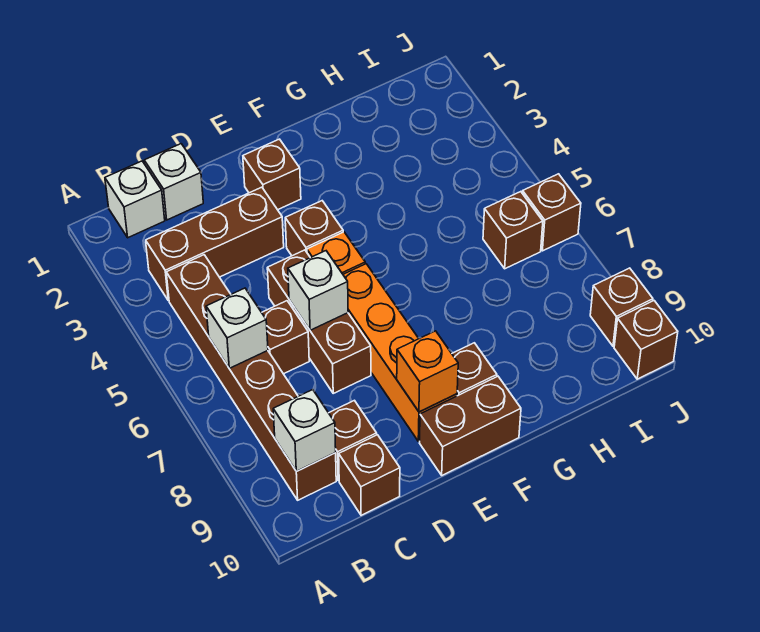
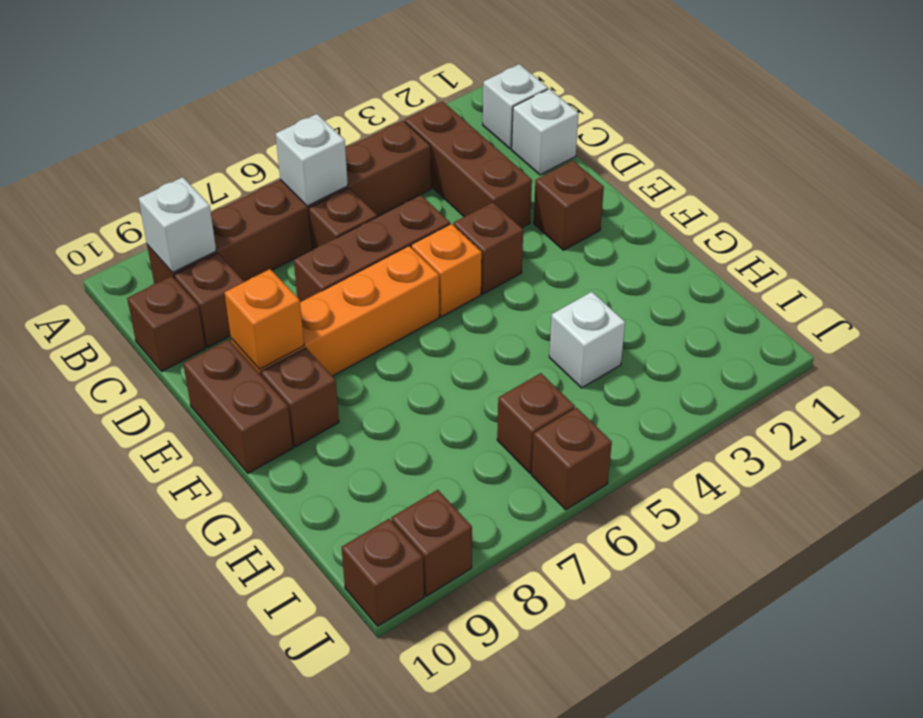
white brick D6 level 2 -> white brick H4 level 1

